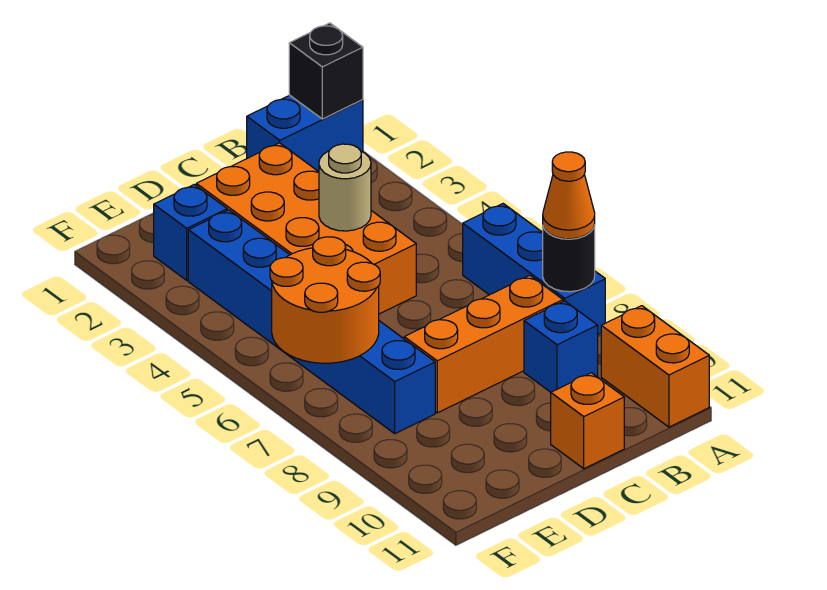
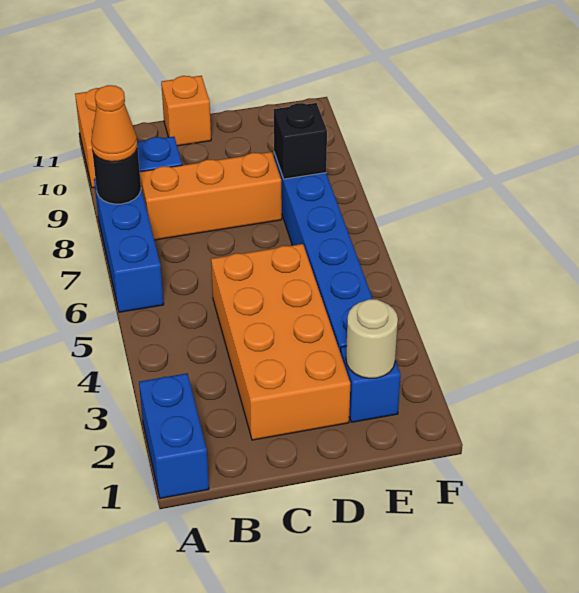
blue brick A1:B1 level 1 -> blue brick A1:A2 level 1
black brick A1 level 2 -> black brick E8 level 2
tan round brick C4 level 2 -> tan round brick E2 level 2
orange round brick E6:F7 level 2 -> none

